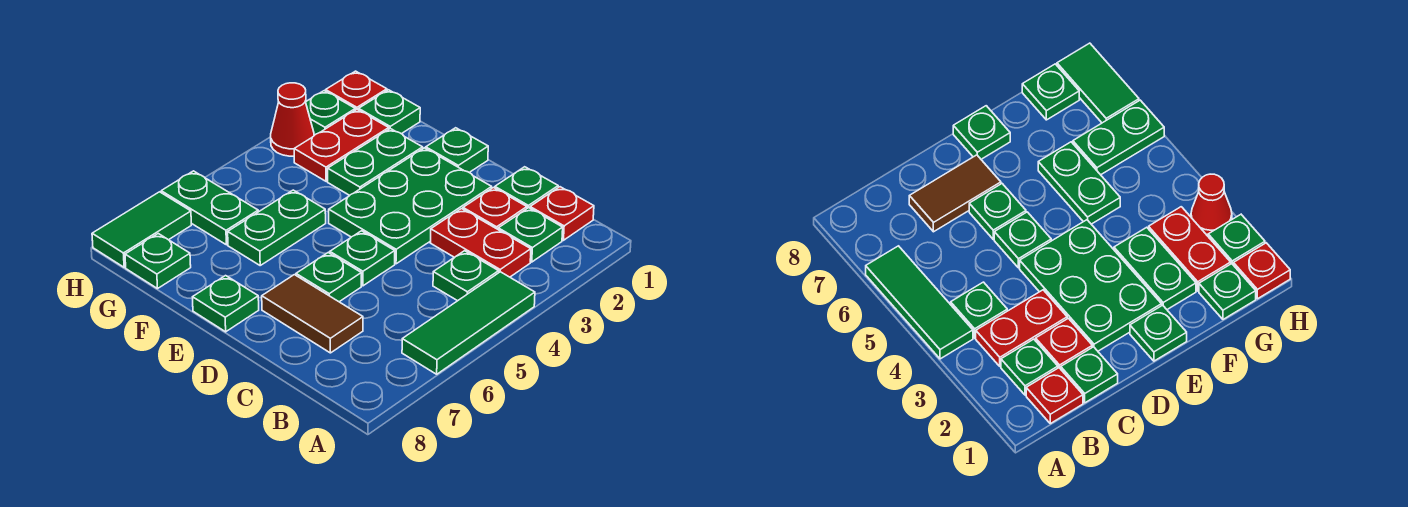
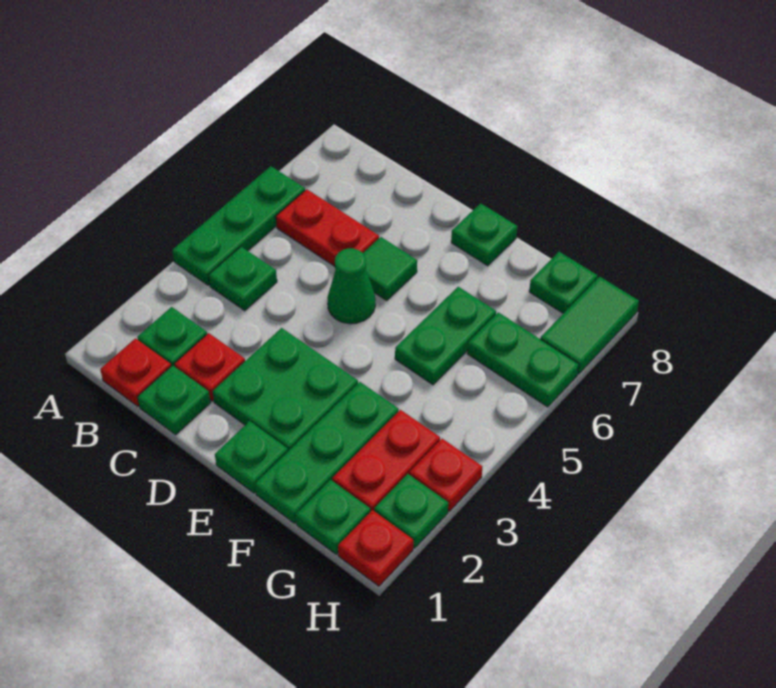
green tile A4:A6 level 1 -> green plate A4:A6 level 1
red plate B3:C3 level 1 -> red plate B6:C6 level 1
brown tile C7:D7 level 1 -> none
green plate D2:E4 level 1 -> green plate D2:E3 level 1
green plate D5 level 1 -> green cone D5 level 1
green plate D6 level 1 -> green tile D6 level 1
green plate F2:F3 level 1 -> green plate F1:F3 level 1
red cone H3 level 1 -> red plate H3 level 1

